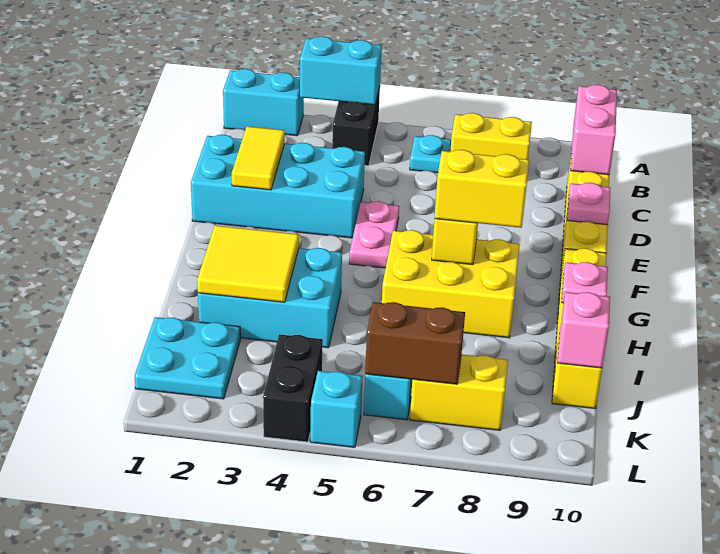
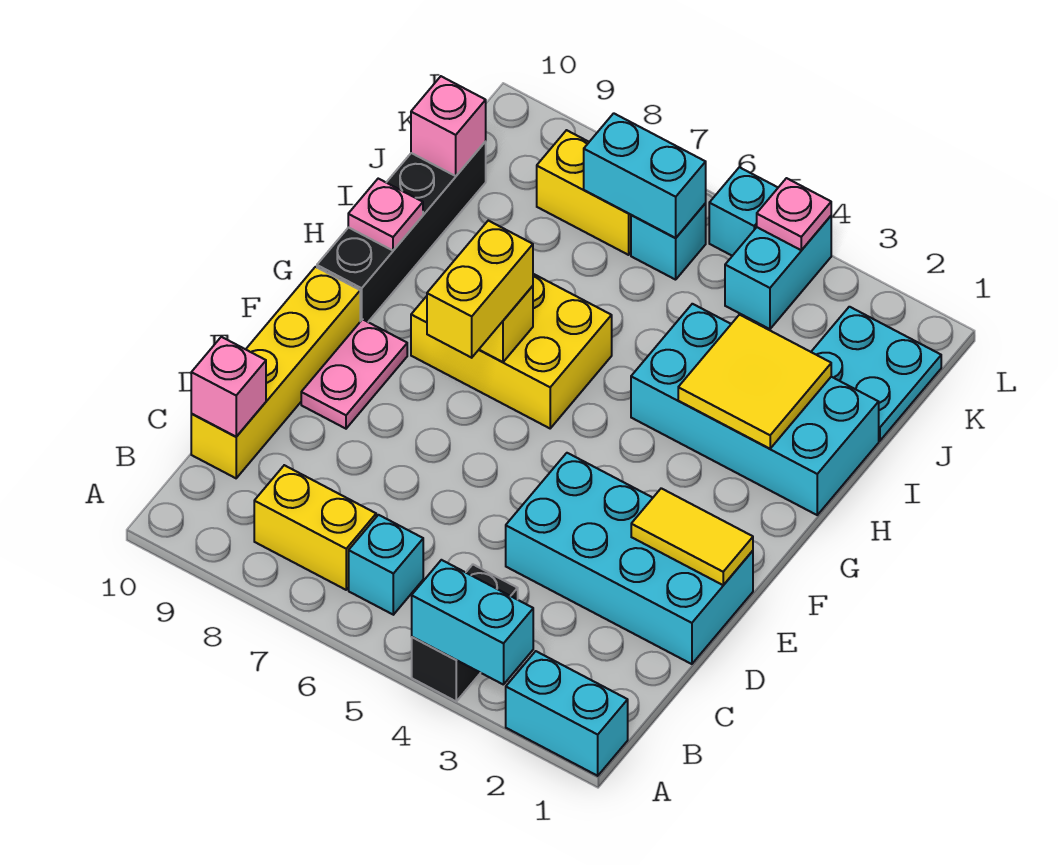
cyan plate B6 level 1 -> cyan brick B6 level 1
pink brick B10:C10 level 2 -> pink brick C10 level 2
yellow tile D2:E2 level 2 -> yellow tile E1:E2 level 2
pink plate E5:F5 level 1 -> pink plate E9:F9 level 1
pink plate E10 level 2 -> pink plate L4 level 2
yellow brick G7:G8 level 3 -> yellow brick F7:G7 level 3
yellow brick G10:J10 level 1 -> black brick G10:J10 level 1
cyan brick H2:I4 level 1 -> cyan brick H1:I4 level 1
black brick K4:L4 level 1 -> cyan brick K4:L4 level 1
brown brick K6:K7 level 2 -> cyan brick K6:K7 level 2

